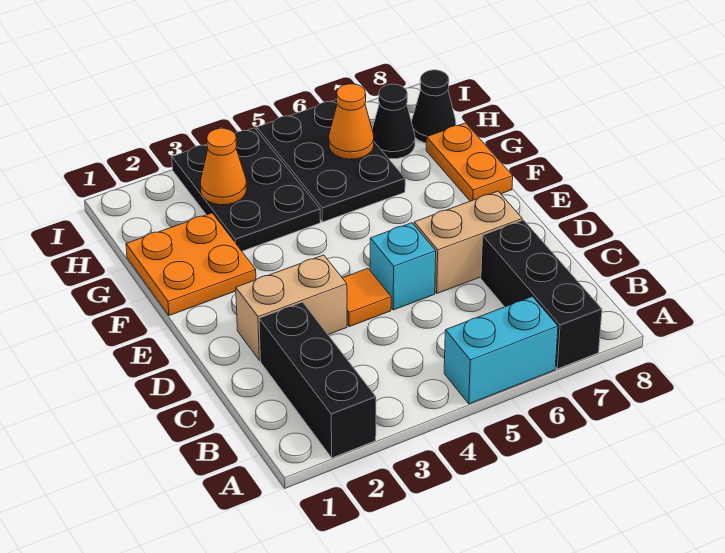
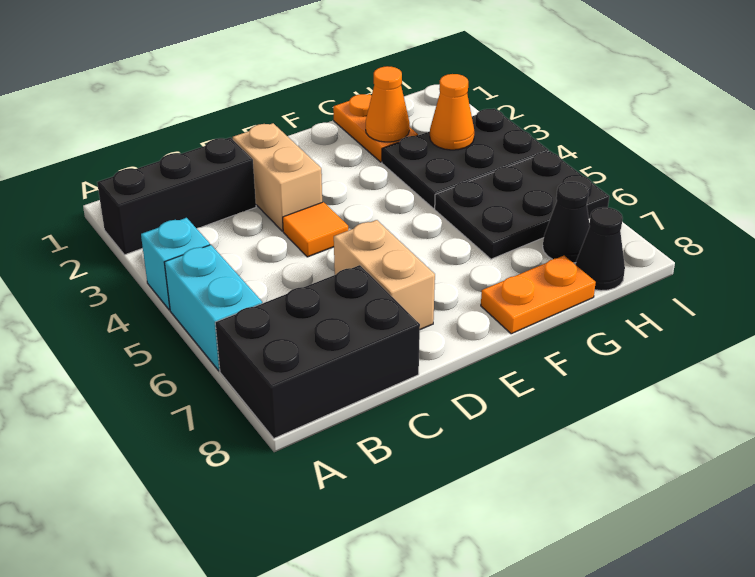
black brick A7:C7 level 1 -> black brick A7:C8 level 1
cyan brick D5 level 1 -> cyan brick A4 level 1
orange plate F1:G2 level 1 -> orange plate G1:G2 level 1
orange cone H6 level 2 -> orange cone G2 level 2

